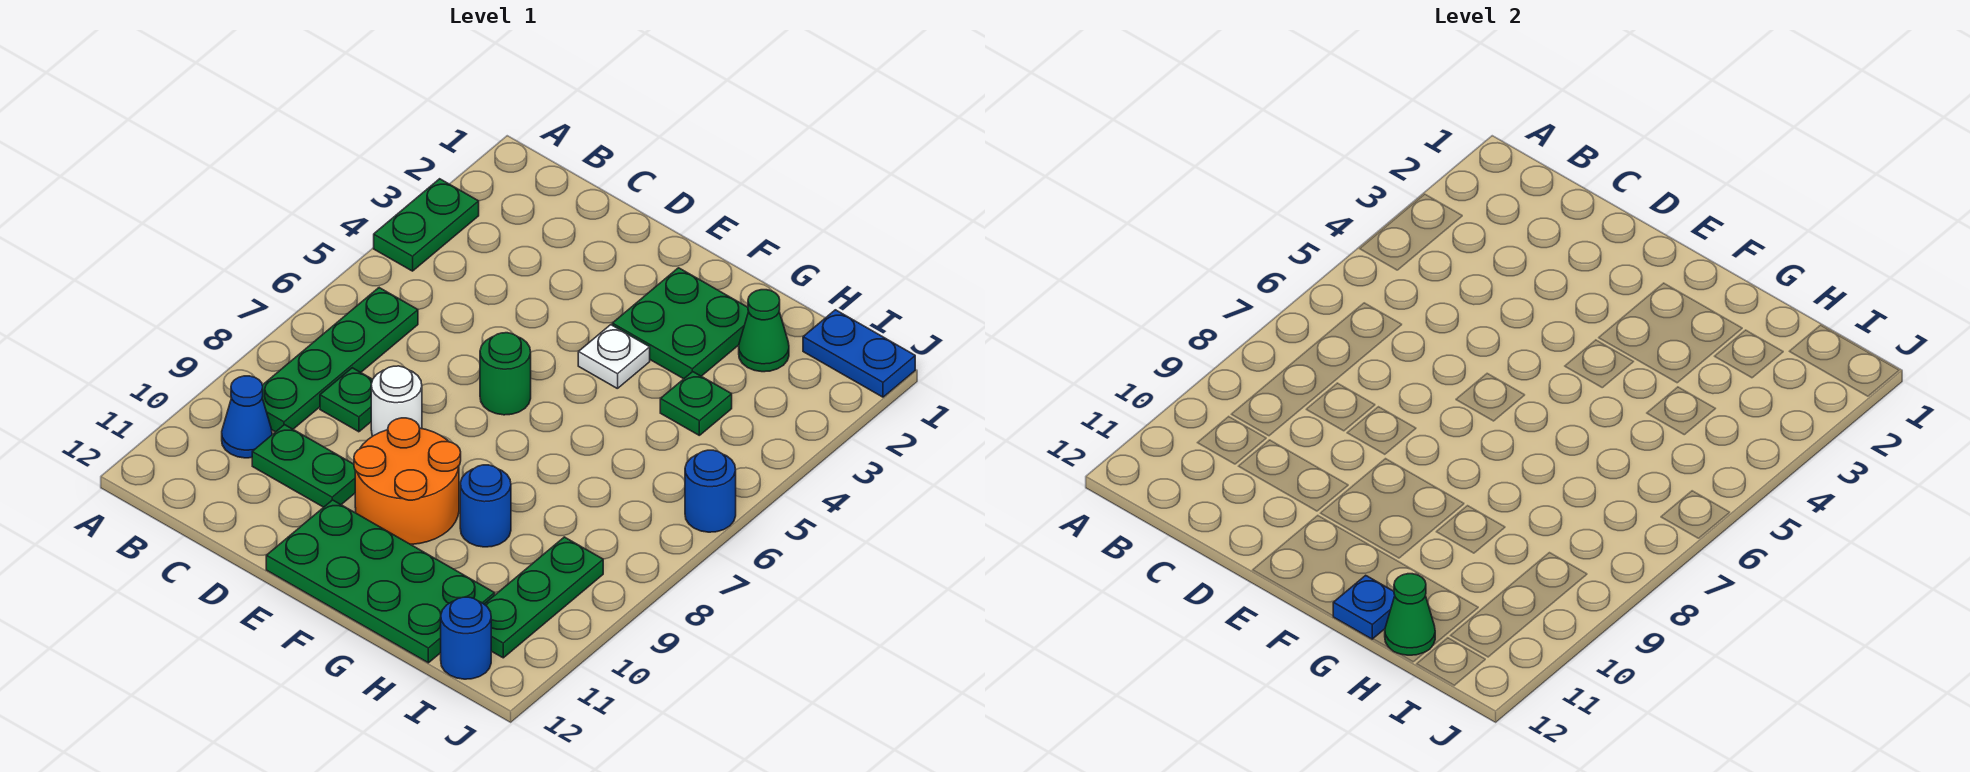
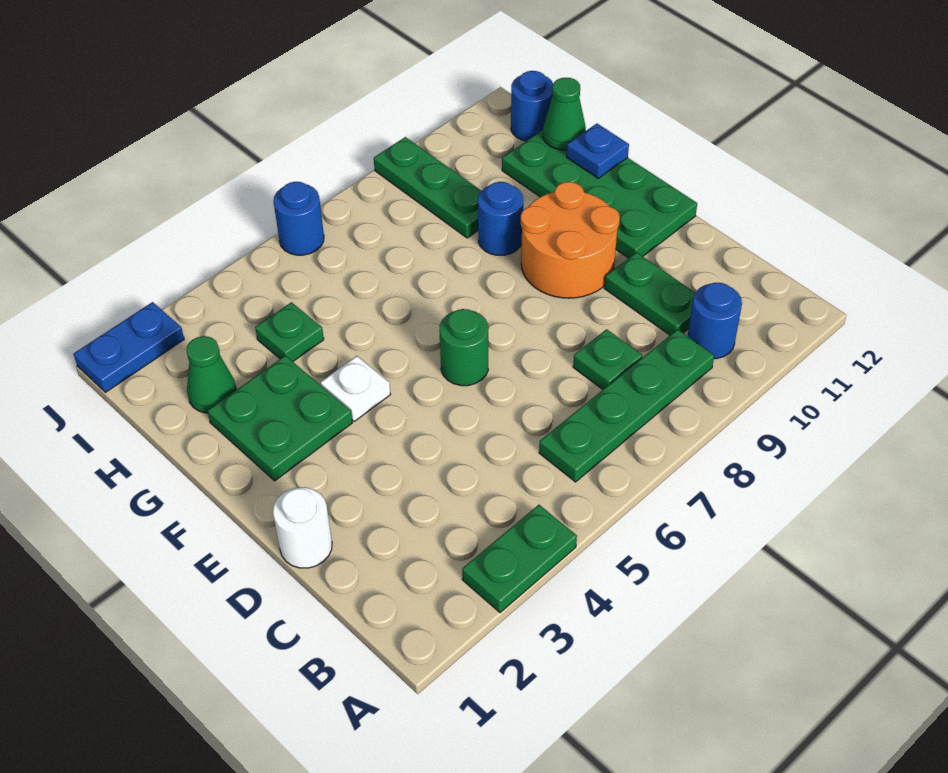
blue cone B10 level 1 -> blue round brick B10 level 1
white round brick D8 level 1 -> white round brick D1 level 1
blue plate I1:J1 level 1 -> blue plate J1:J2 level 1
green plate I9:I11 level 1 -> green plate H9:J9 level 1

